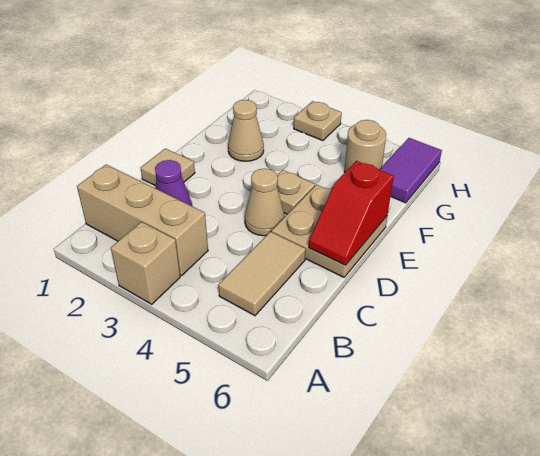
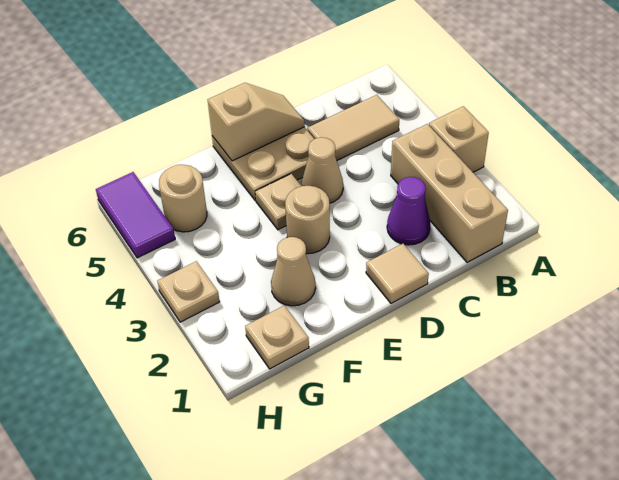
red slope D6:E6 level 2 top E -> tan slope D6:E6 level 2 top E
none -> tan round brick E3 level 1
none -> tan plate G1 level 1
purple tile G6:H6 level 1 -> purple tile H5:H6 level 1

